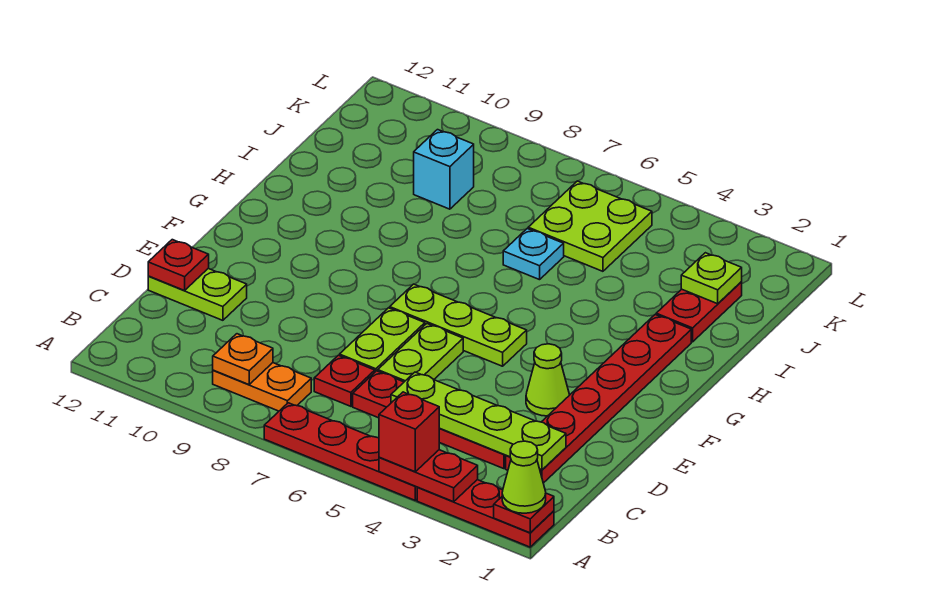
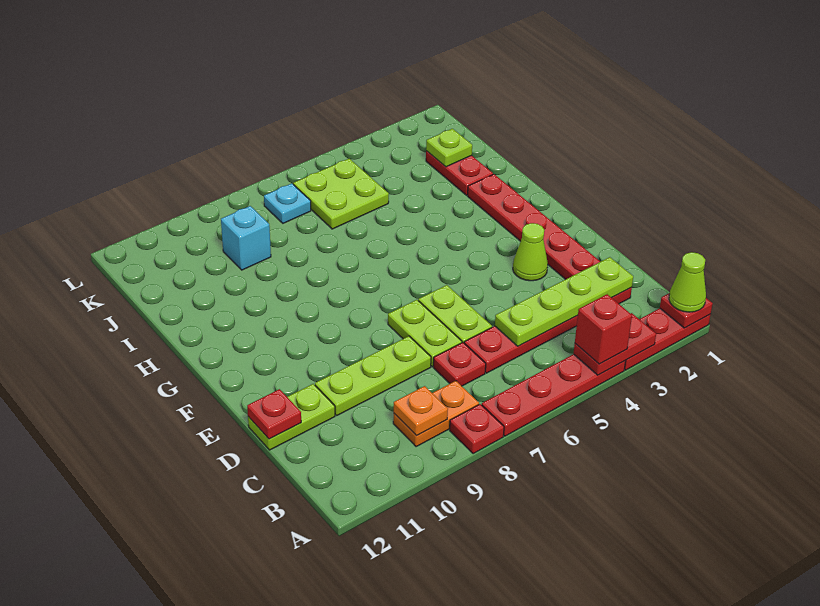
none -> red plate A8 level 1
lime plate F5:F7 level 1 -> lime plate D8:D10 level 1
cyan plate I6 level 1 -> cyan plate K7 level 1

